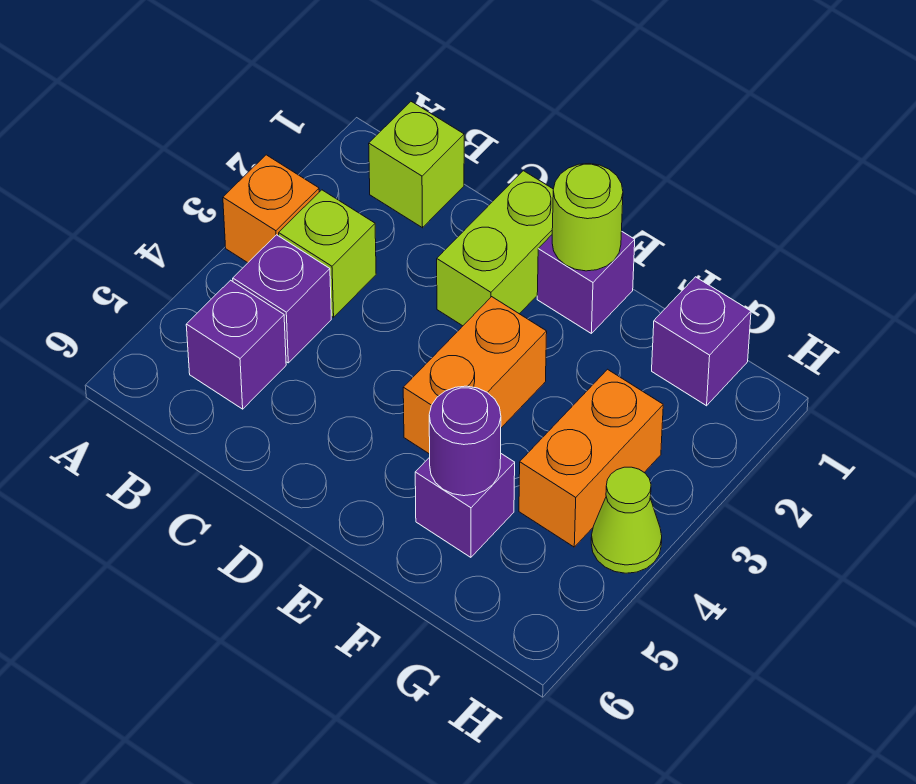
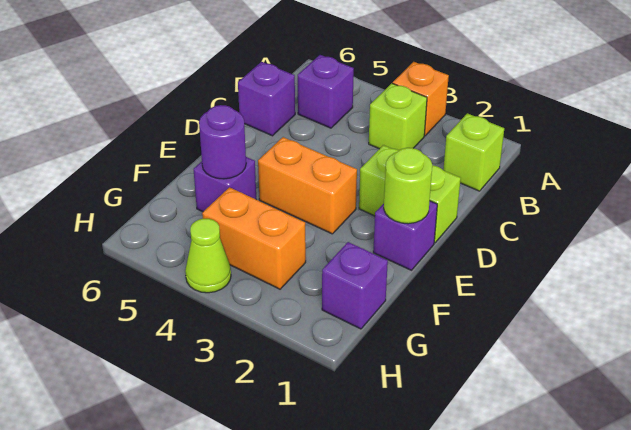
purple brick B4 level 1 -> purple brick C6 level 1

